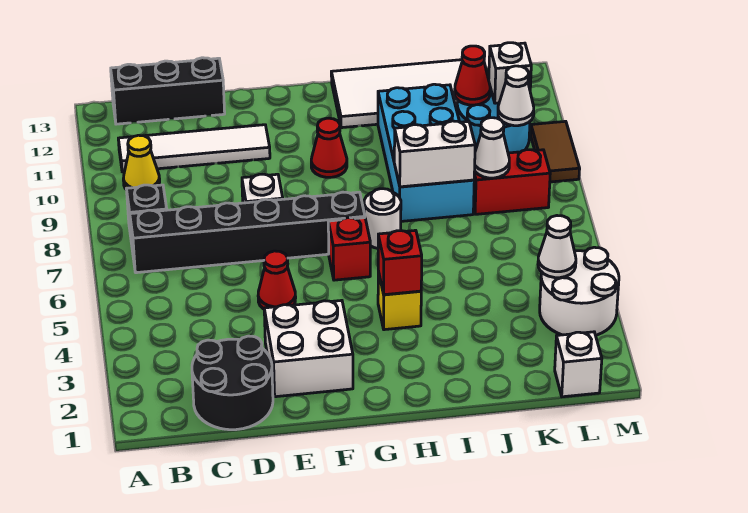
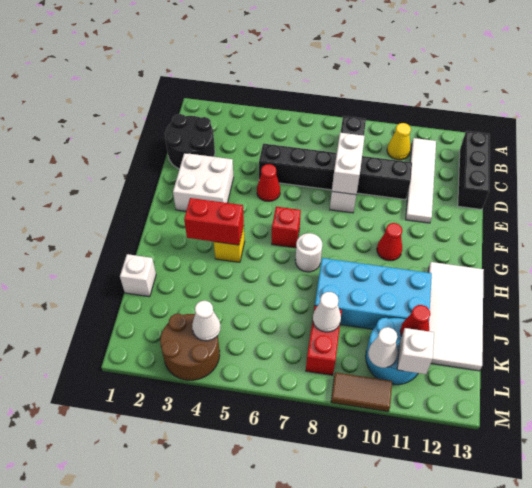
black brick B7:G7 level 1 -> black brick D5:D10 level 1
red brick H4 level 2 -> red brick H3:H4 level 2
white brick I8:J8 level 2 -> white brick D8:E8 level 2
white brick L1 level 1 -> white brick J1 level 1
white round brick L3:M4 level 1 -> brown round brick L3:M4 level 1

